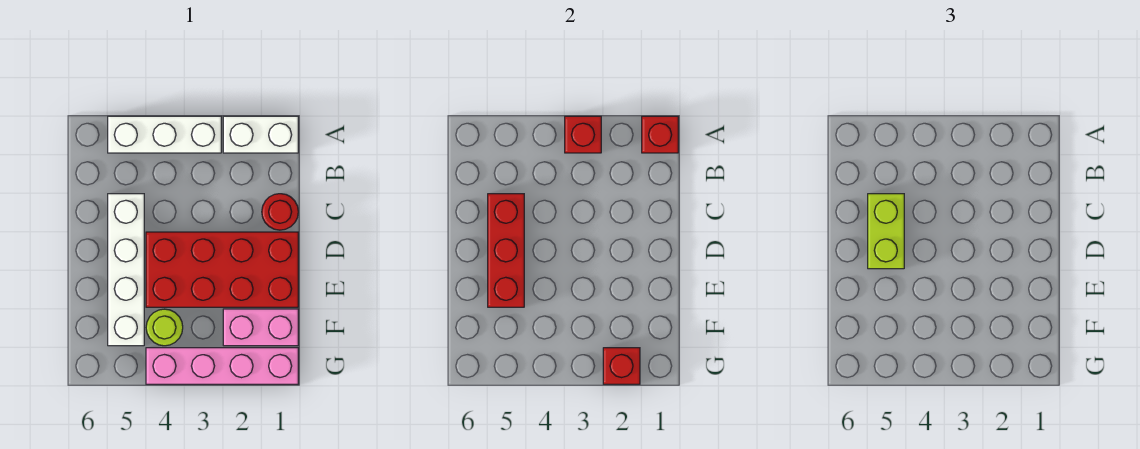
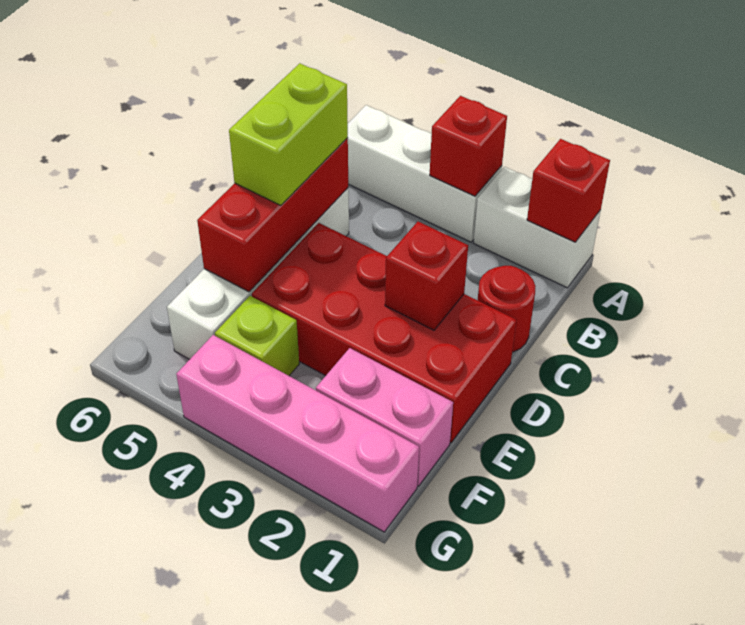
lime round brick F4 level 1 -> lime brick F4 level 1
red brick G2 level 2 -> red brick D2 level 2

